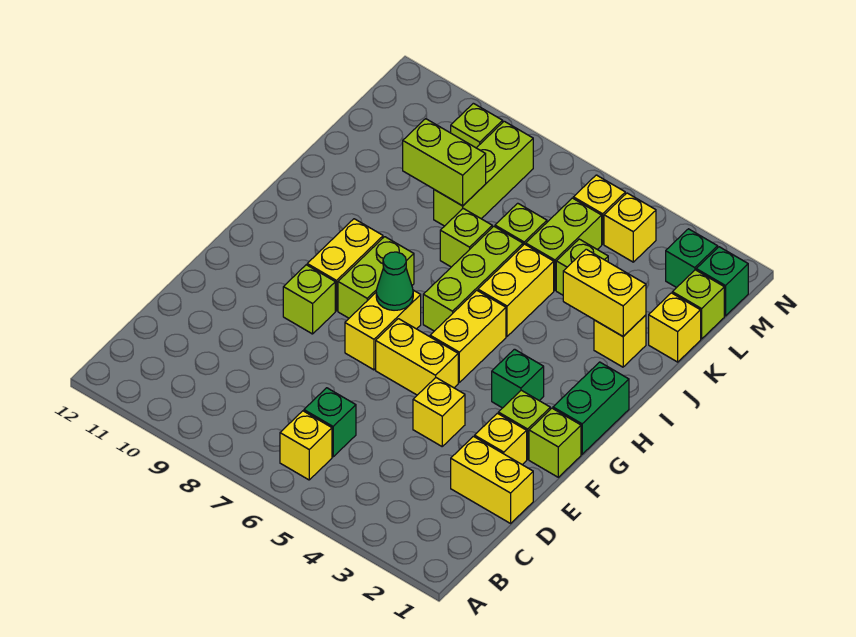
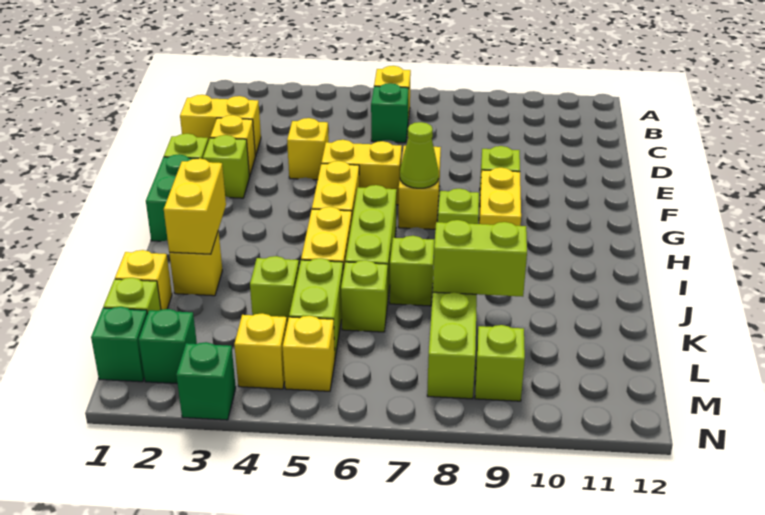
green brick G3 level 1 -> green brick N3 level 1
green cone G7 level 2 -> lime cone G7 level 2
lime brick G8:H8 level 1 -> lime brick H8 level 1
yellow brick J2:J3 level 2 -> yellow brick I2:J2 level 2

